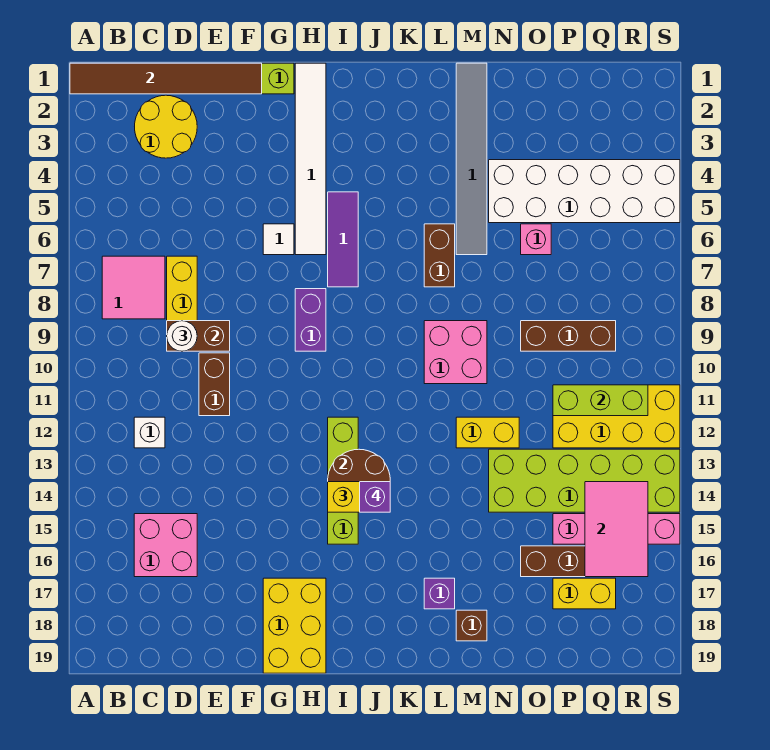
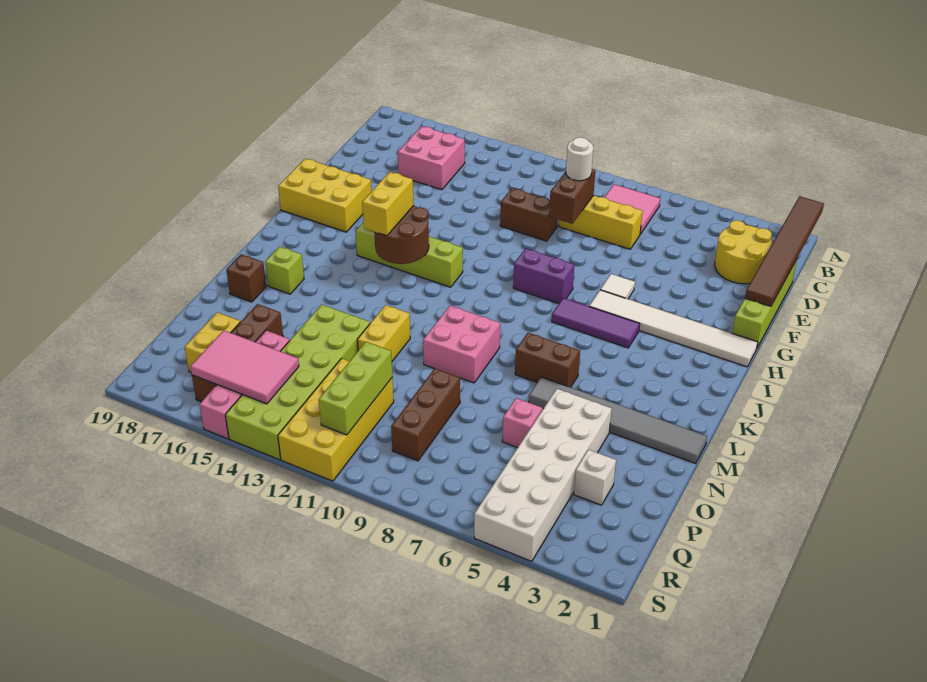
white brick C12 level 1 -> white brick P3 level 1
purple brick J14 level 4 -> none
purple brick L17 level 1 -> lime brick L17 level 1

